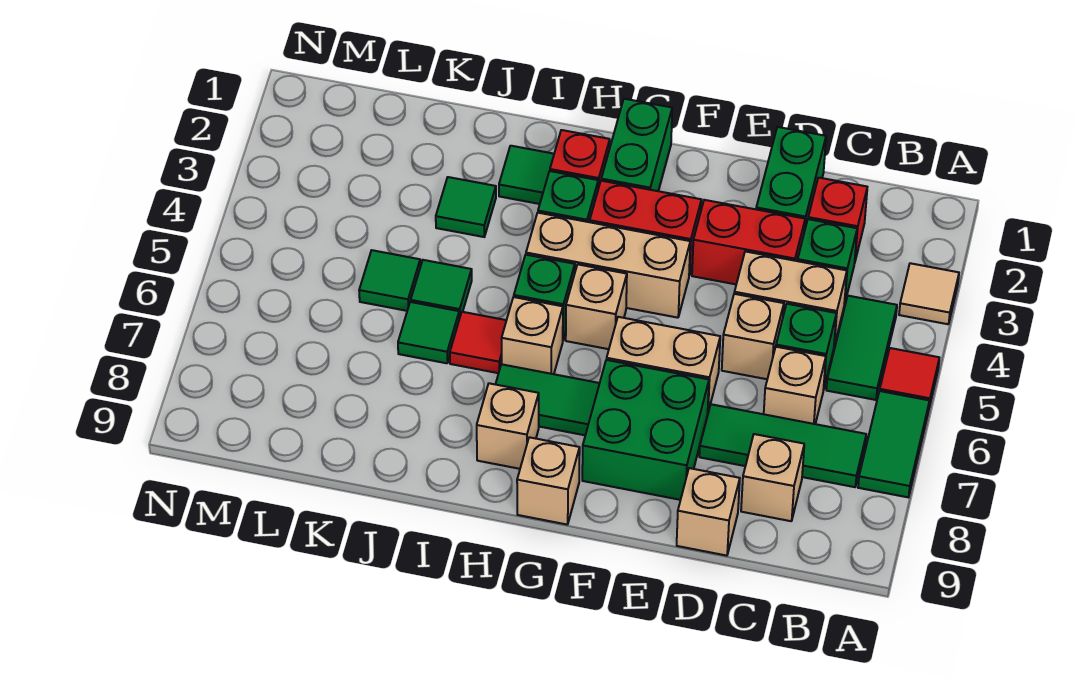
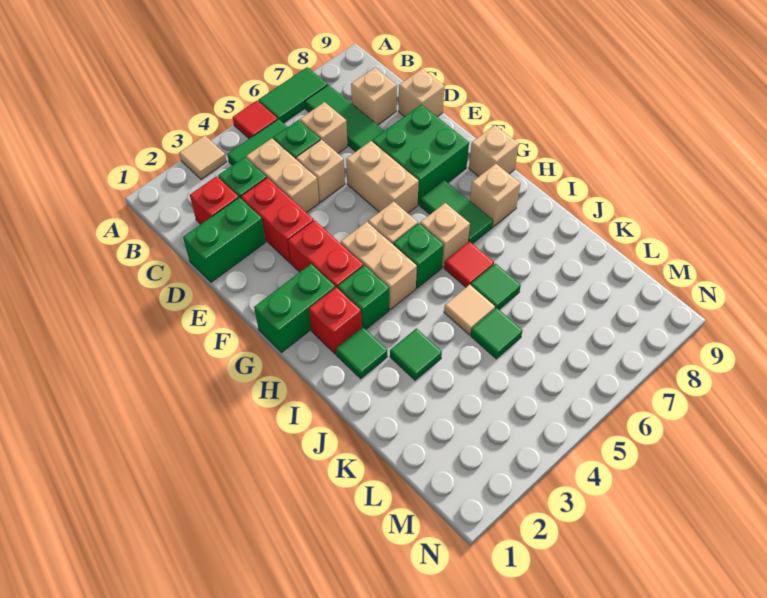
tan brick F4:H4 level 1 -> tan brick G4:H4 level 1
green tile J5 level 1 -> tan tile J5 level 1

